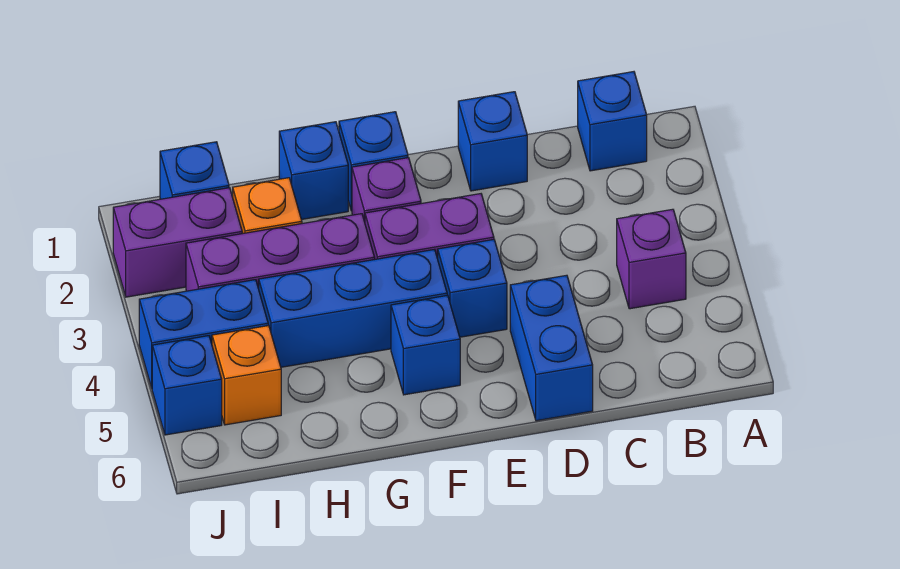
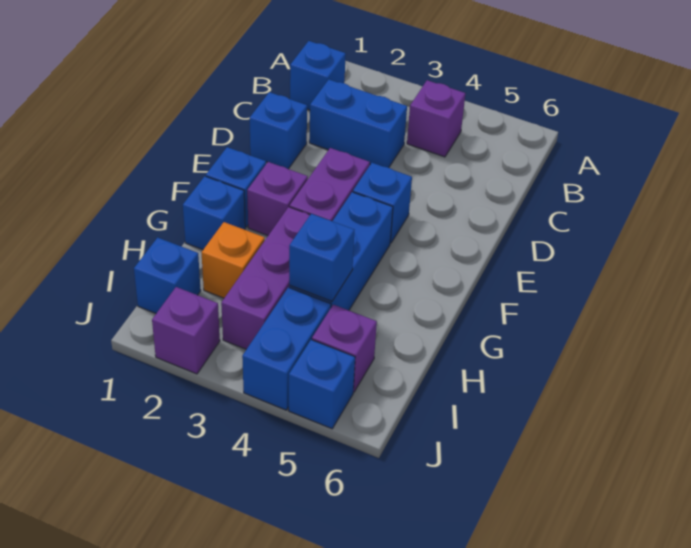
blue brick D5:D6 level 1 -> blue brick C2:C3 level 1
blue brick F5 level 1 -> blue brick H4 level 2
purple brick I2:J2 level 1 -> purple brick J2 level 1
orange brick I5 level 1 -> purple brick I5 level 1

